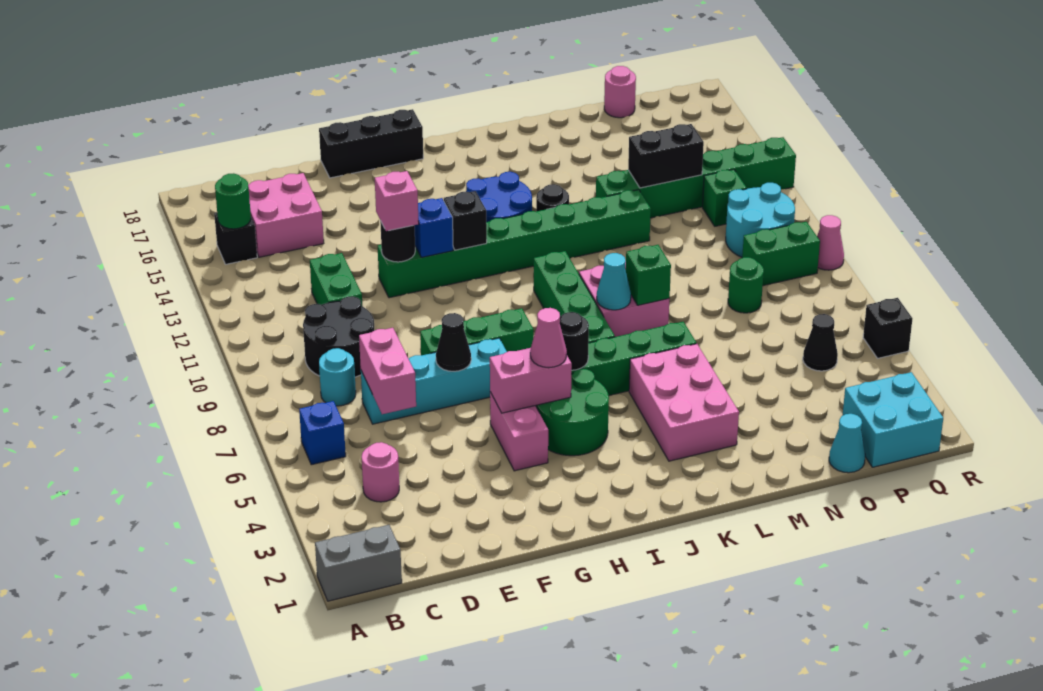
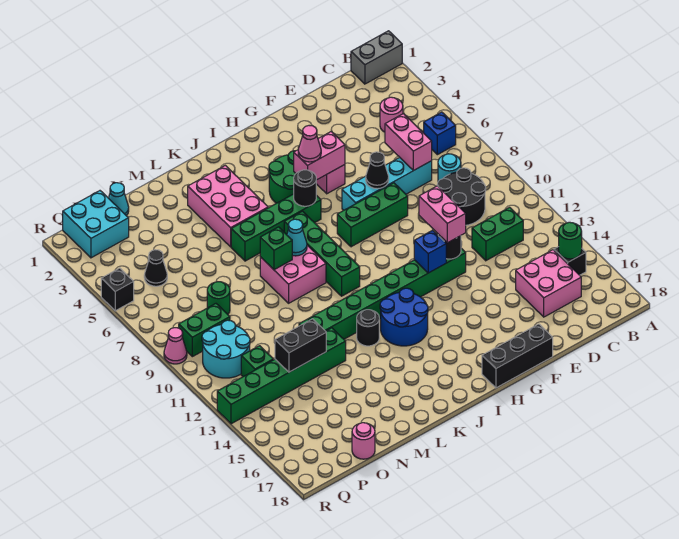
green brick D11:D12 level 1 -> green brick C12:D12 level 1
pink brick F12 level 3 -> pink brick F11:F12 level 3
black brick H12 level 2 -> none

